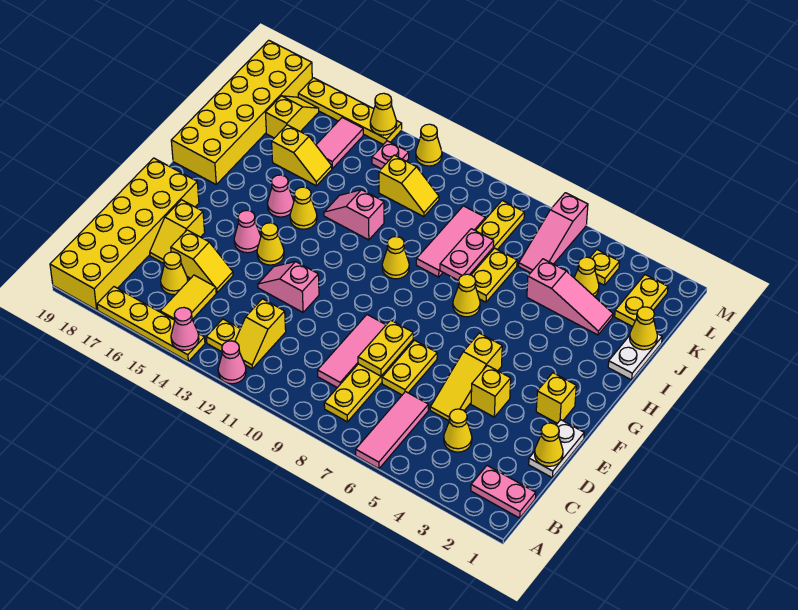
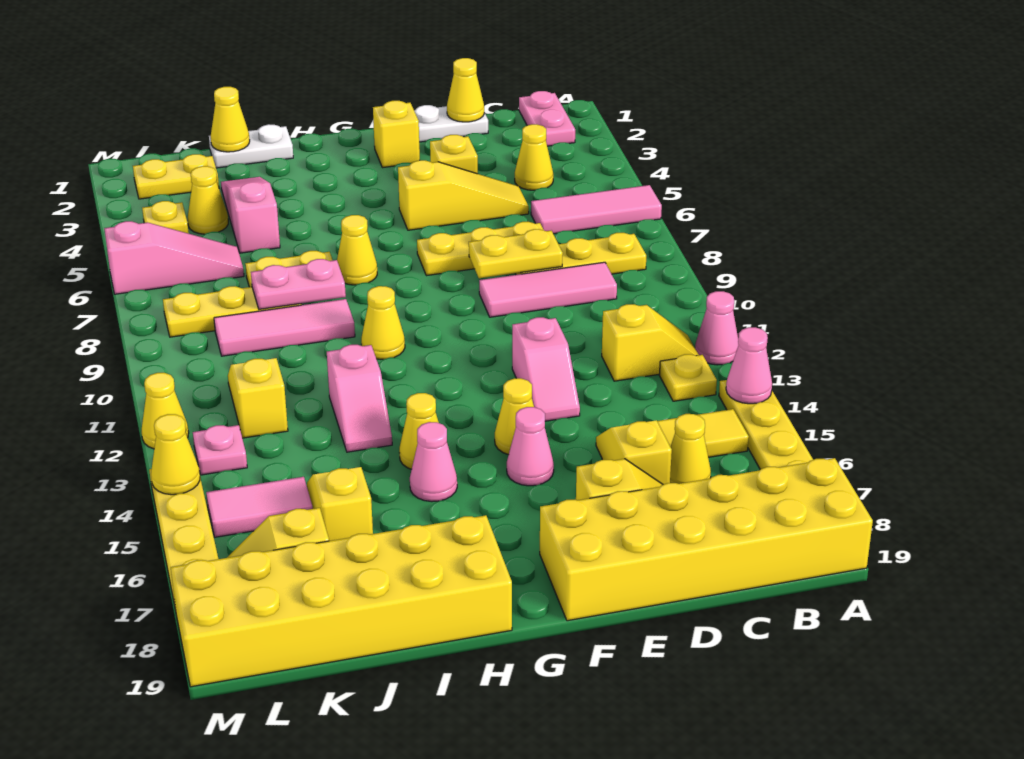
yellow plate D7:E7 level 1 -> yellow plate D7:F7 level 1

